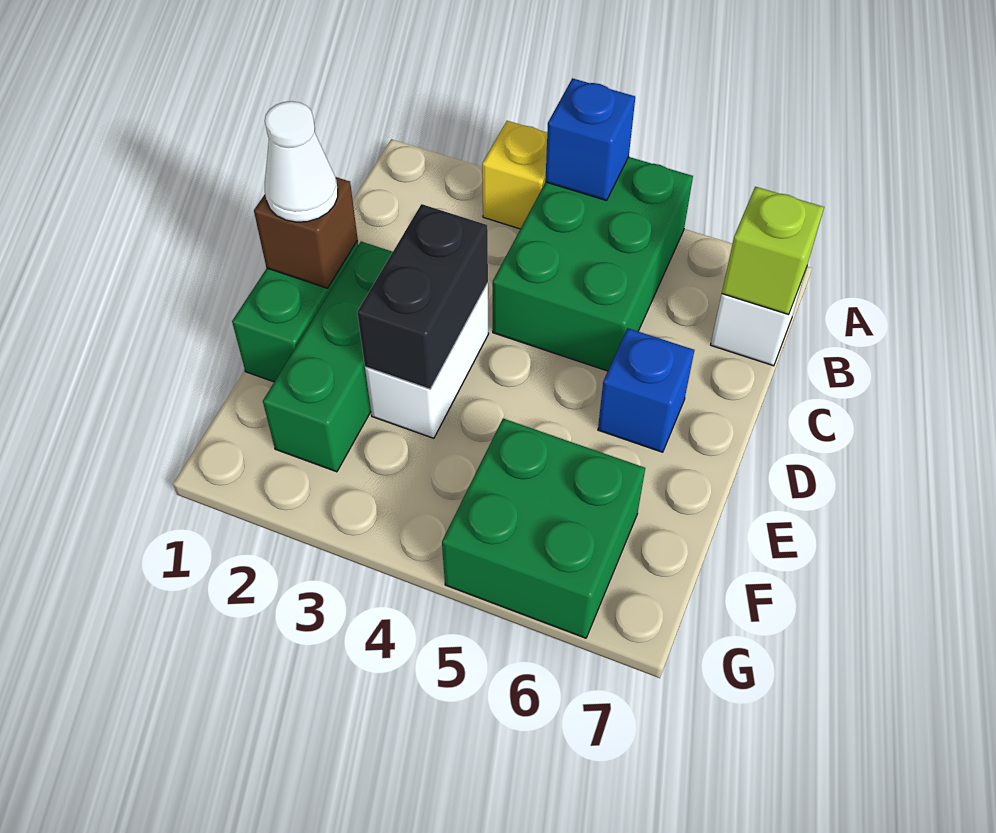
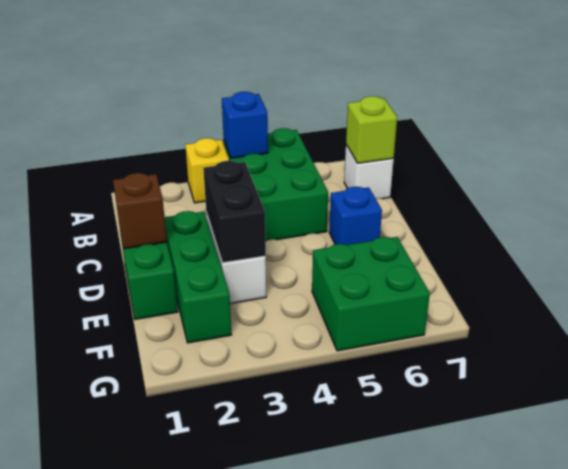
white cone D1 level 3 -> none

